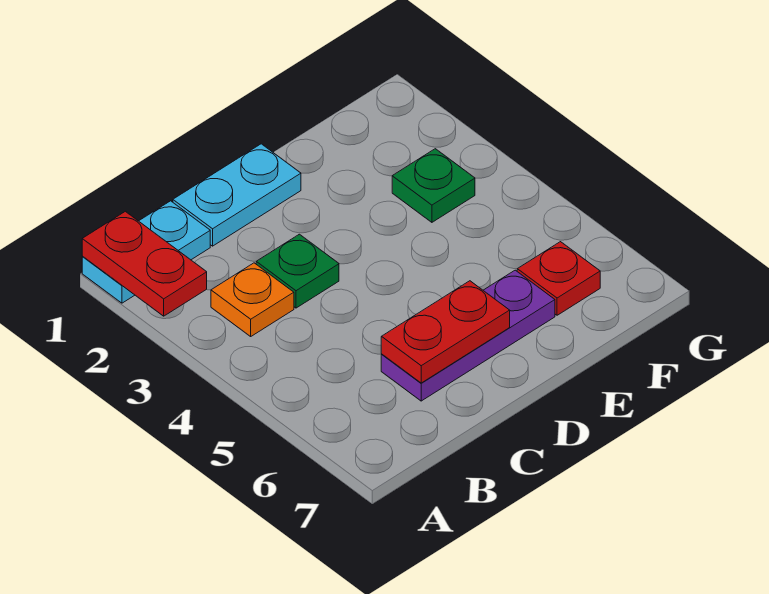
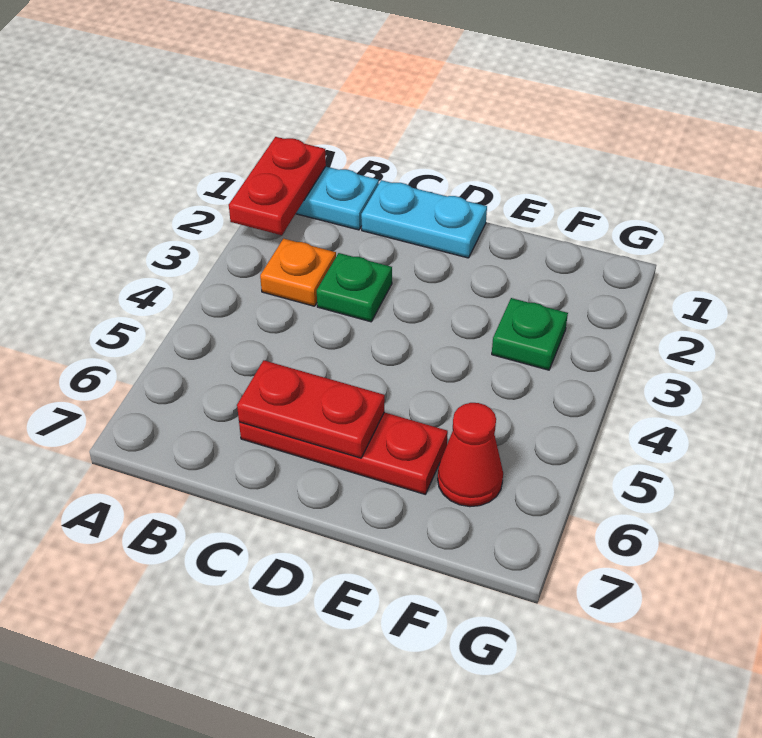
purple plate C6:E6 level 1 -> red plate C6:E6 level 1
red plate F6 level 1 -> red cone F6 level 1

